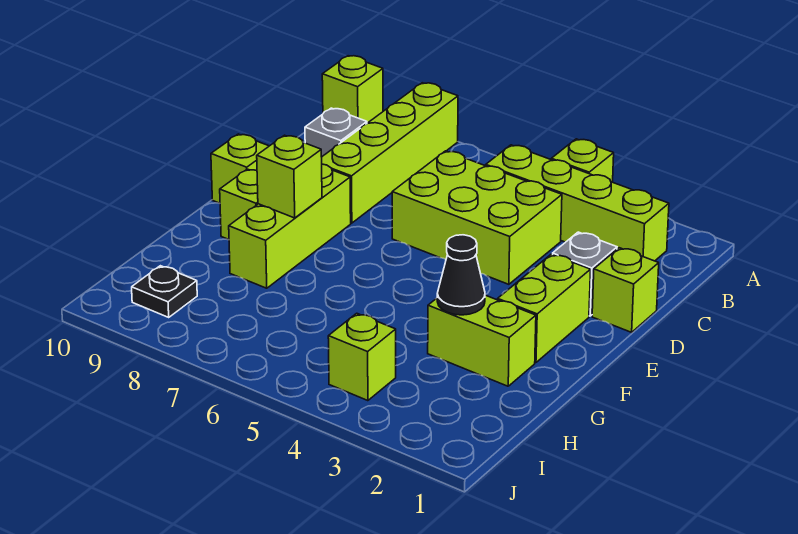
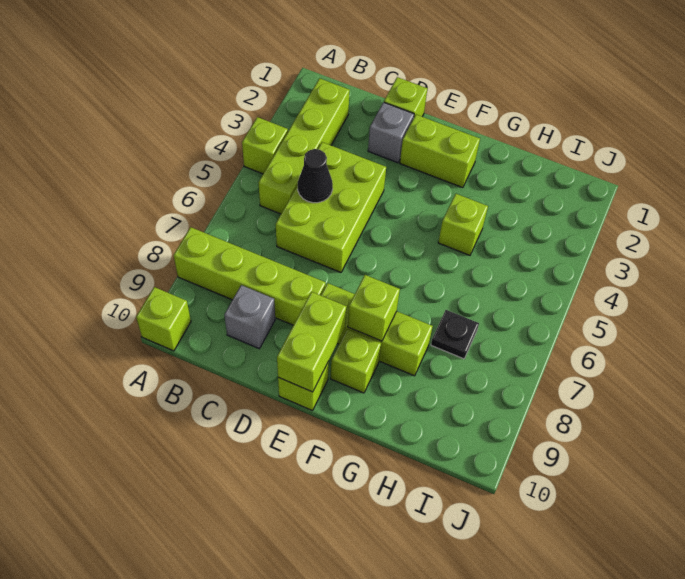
lime brick G2:G3 level 1 -> lime brick E9:E10 level 2
black cone G3 level 2 -> black cone C5 level 2
lime brick I4 level 1 -> lime brick G4 level 1
black plate I9 level 1 -> black plate H7 level 1

